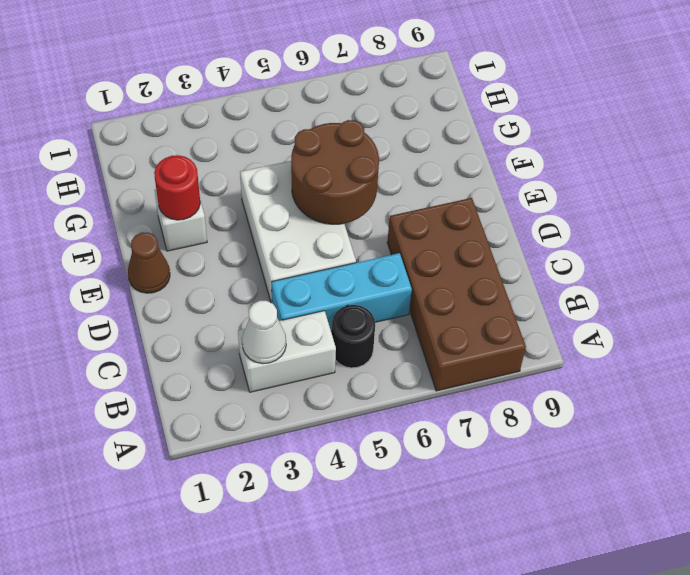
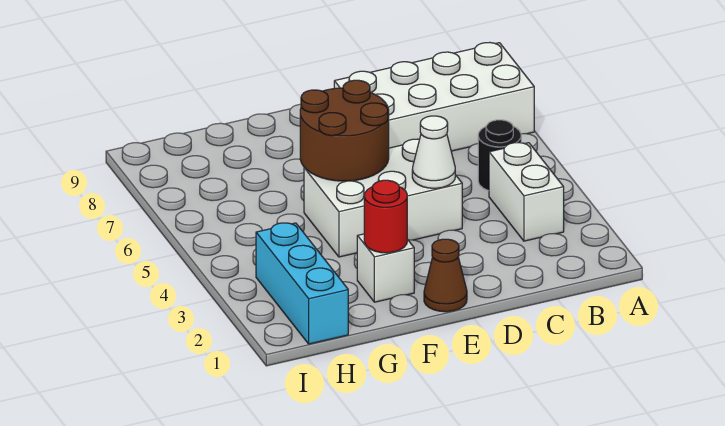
brown brick A7:D8 level 1 -> white brick A7:D8 level 1
white cone B3 level 2 -> white cone D4 level 2
cyan brick C4:C6 level 1 -> cyan brick H1:H3 level 1

